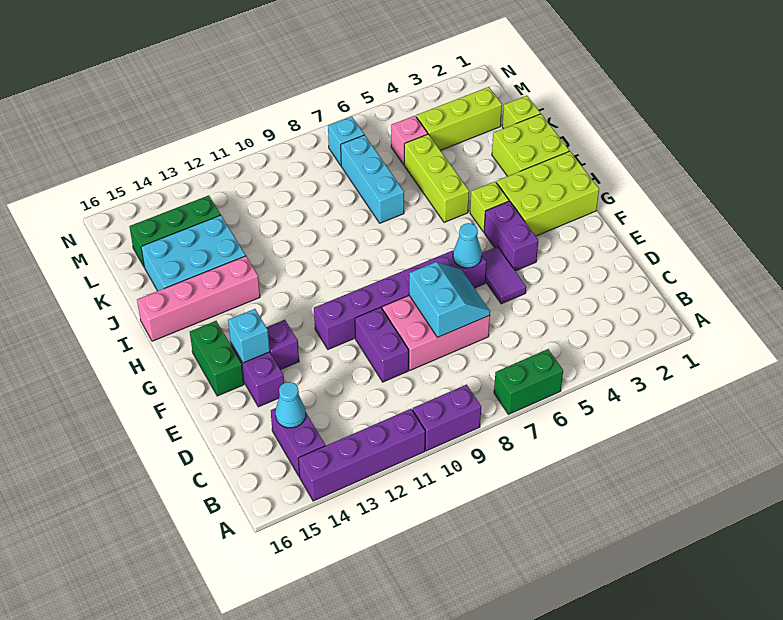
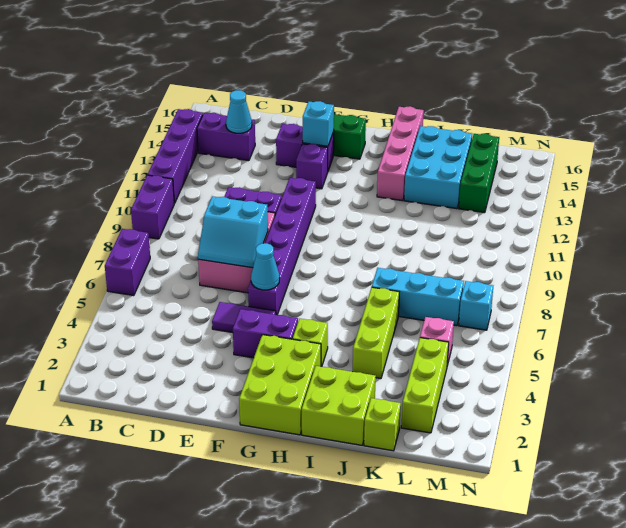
green brick A6:A7 level 1 -> purple brick A6:A7 level 1
lime brick I5:K5 level 1 -> lime brick J4:J6 level 1

